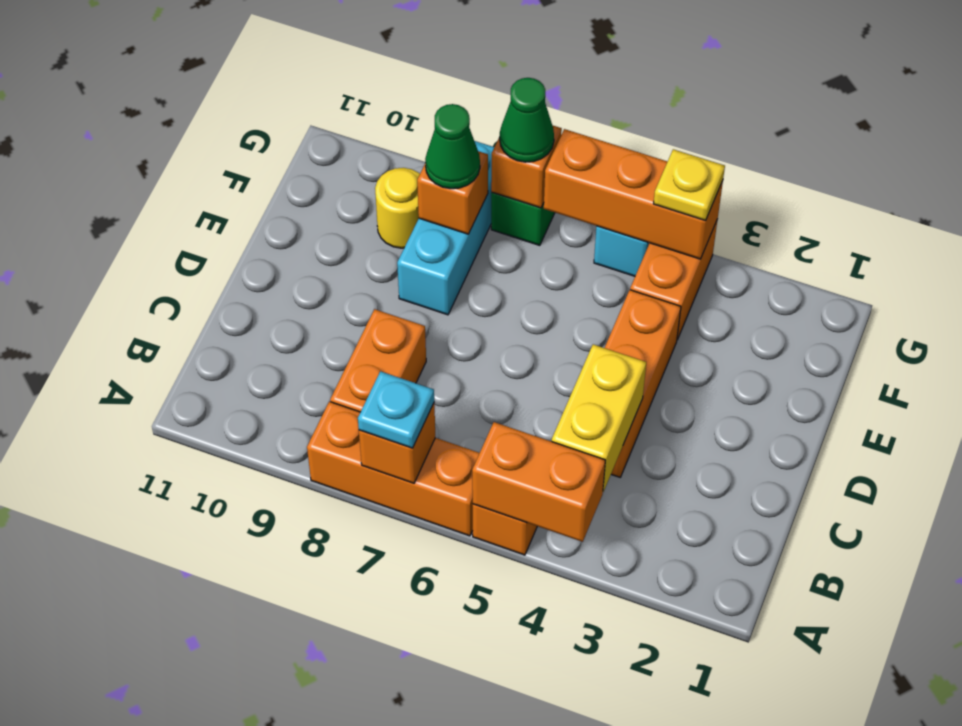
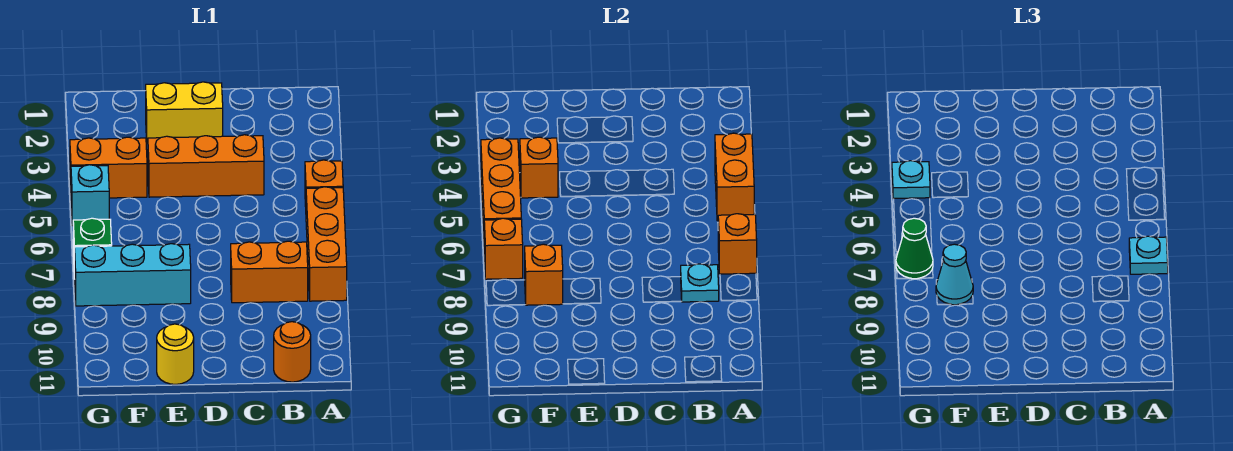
yellow brick B4:C4 level 2 -> yellow brick D2:E2 level 1
none -> cyan plate B8 level 2
none -> orange round brick B11 level 1
none -> orange brick F4 level 2
green cone F8 level 3 -> cyan cone F8 level 3
yellow round brick F9 level 1 -> yellow round brick E11 level 1
yellow plate G4 level 3 -> cyan plate G4 level 3

